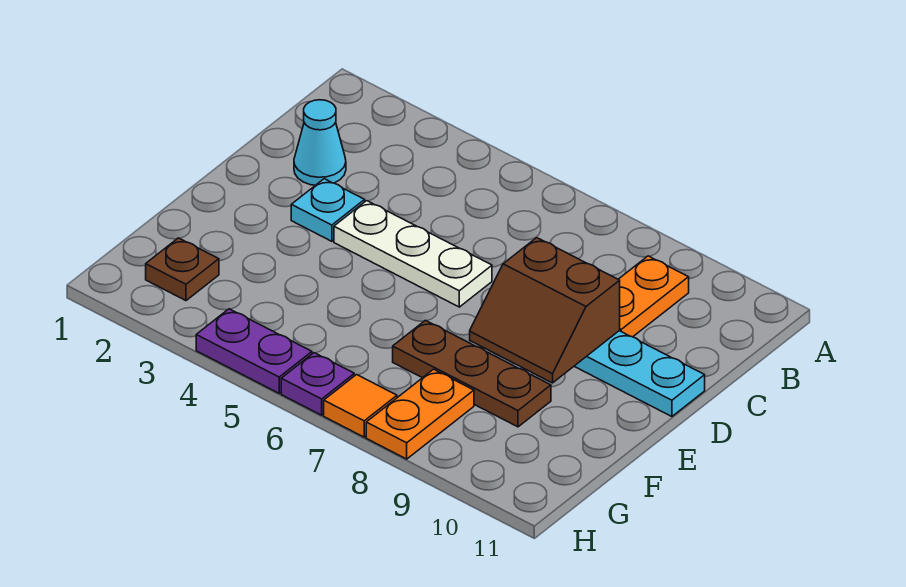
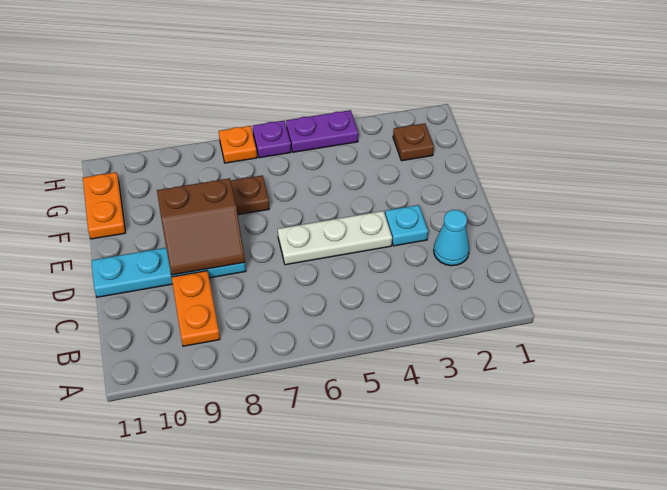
brown slope D8:E9 level 2 top D -> brown slope D8:E9 level 2 top E
orange plate G8:H8 level 1 -> orange plate F11:G11 level 1
orange tile H7 level 1 -> orange plate H7 level 1

